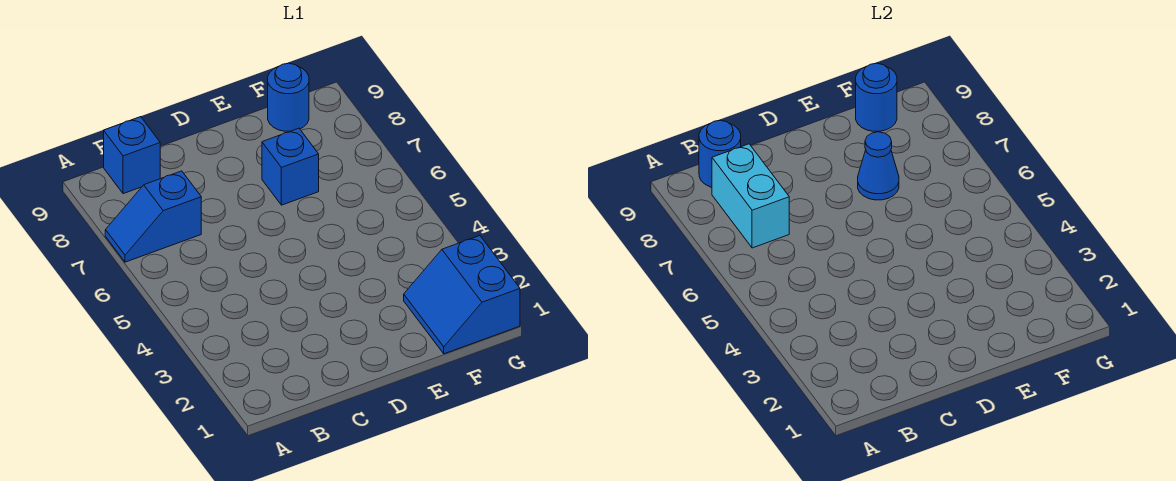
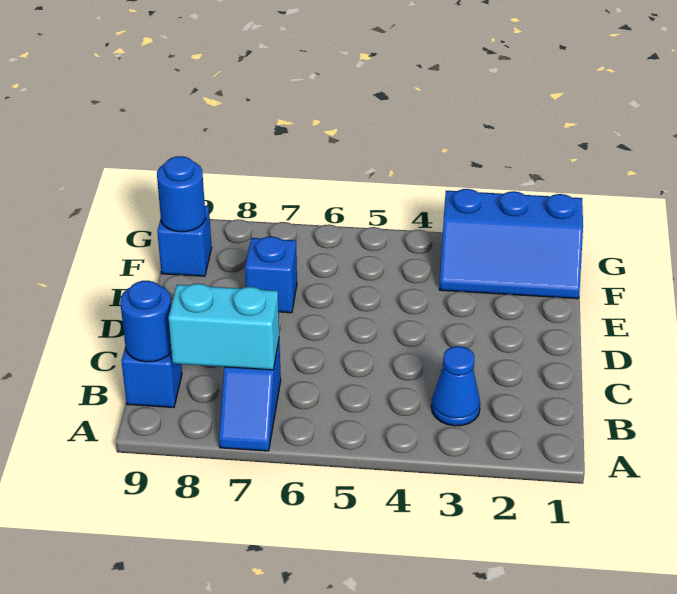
blue cone E7 level 2 -> blue cone B3 level 1
blue slope F1:G2 level 1 top G -> blue slope F1:G3 level 1 top G
blue round brick F9 level 1 -> blue brick F9 level 1

